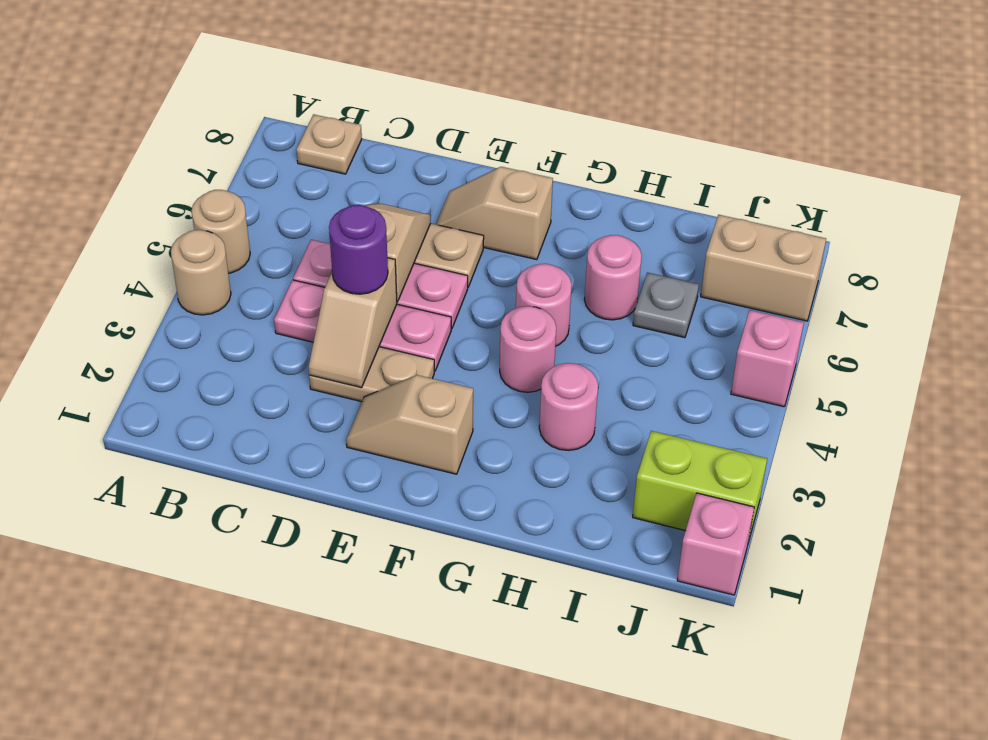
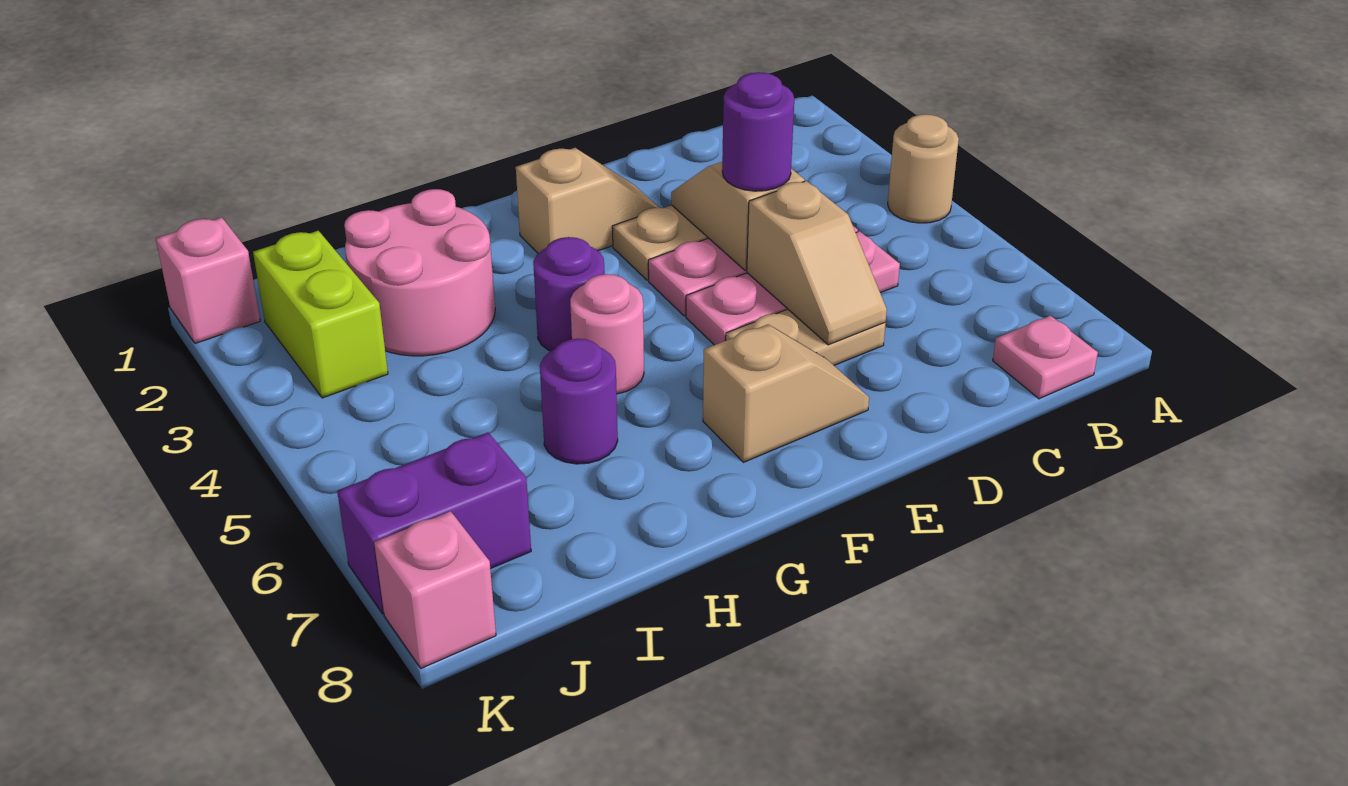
tan round brick A5 level 1 -> none
tan plate B8 level 1 -> pink plate B8 level 1
pink round brick G4 level 1 -> purple round brick G4 level 1
pink round brick H3 level 1 -> pink round brick H2:I3 level 1
pink round brick H6 level 1 -> purple round brick H6 level 1
grey plate I6 level 1 -> none
lime brick J2:K2 level 1 -> lime brick J2:J3 level 1
tan brick J7:K7 level 1 -> purple brick J7:K7 level 1
pink brick K5 level 1 -> pink brick K8 level 1

